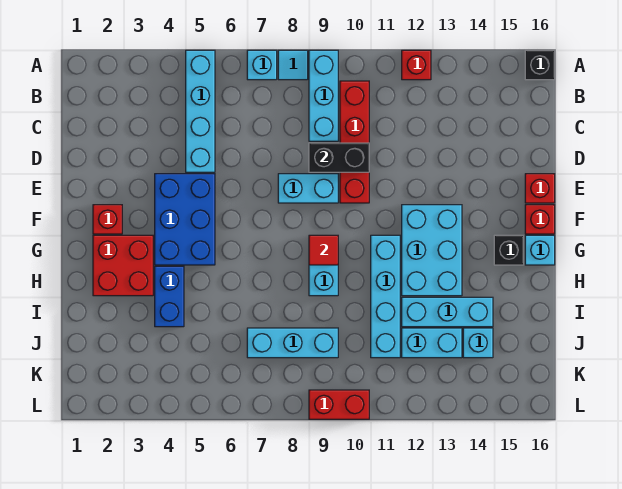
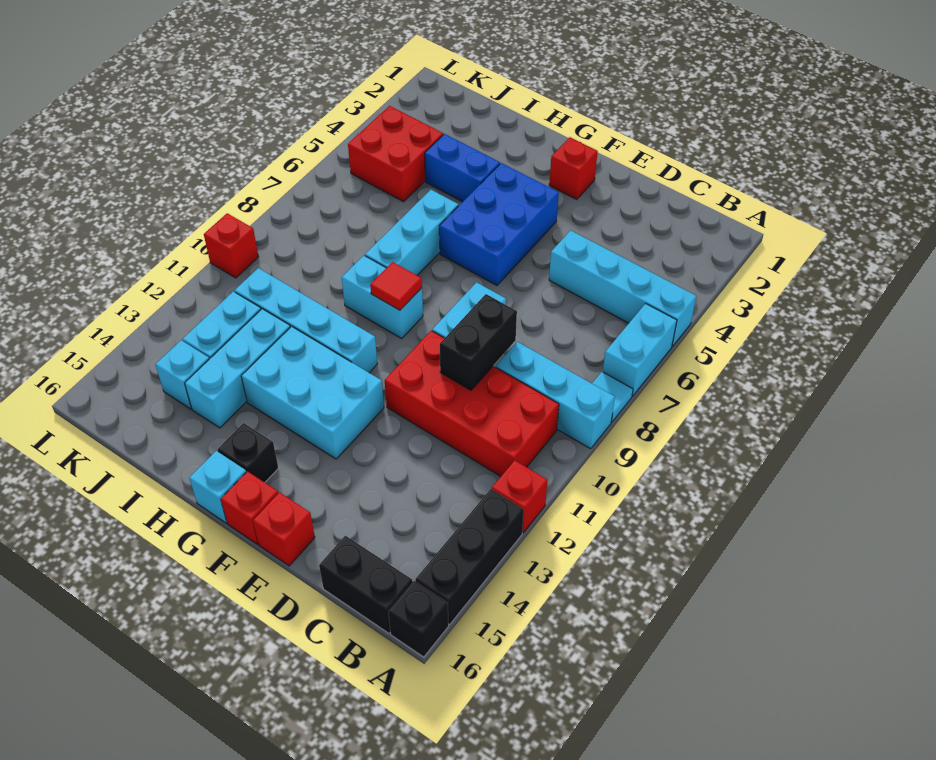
cyan brick A7 level 1 -> cyan brick A6:A7 level 1
none -> black brick A13:A15 level 1
red brick B10:E10 level 1 -> red brick B10:E11 level 1
none -> black brick B16:C16 level 1
blue brick E4:G5 level 1 -> blue brick F4:G6 level 1
red brick G2:H3 level 1 -> red brick J4:K5 level 1
cyan brick J7:J9 level 1 -> cyan brick H6:H8 level 1
red brick L9:L10 level 1 -> red brick L10 level 1

